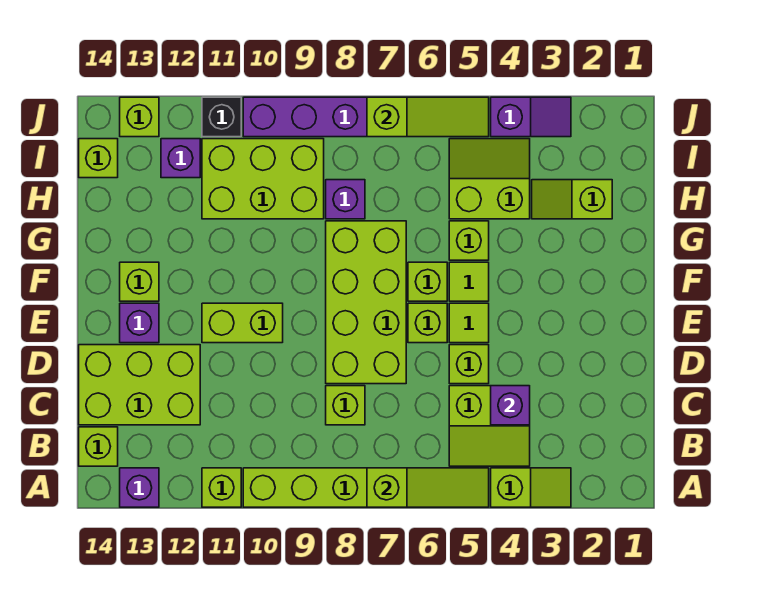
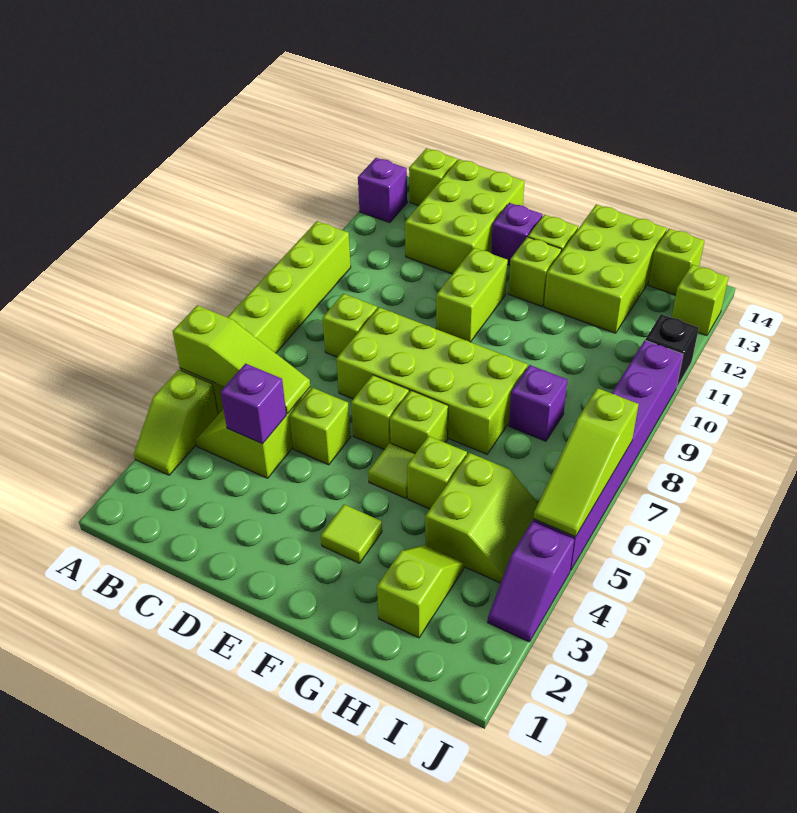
lime slope A5:A7 level 2 top 7 -> lime slope A5:C5 level 2 top A
lime brick A11 level 1 -> lime brick F12 level 1
lime tile E5 level 1 -> lime tile F3 level 1
lime brick H9:I11 level 1 -> lime brick G12:H14 level 1
purple brick I12 level 1 -> none

